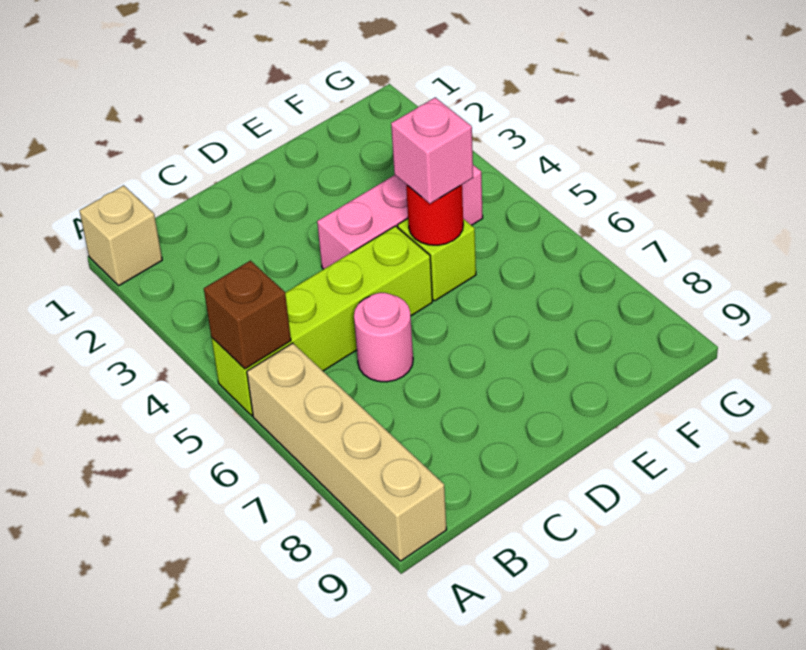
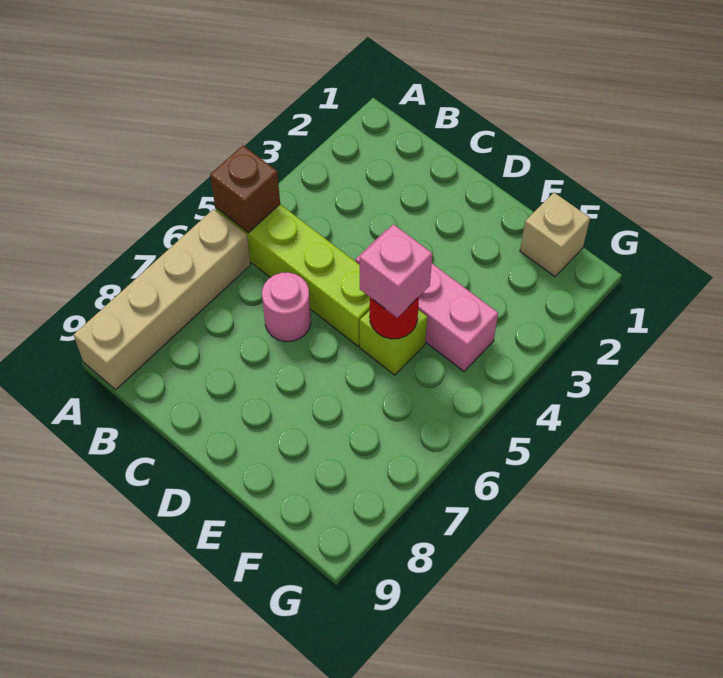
tan brick A1 level 1 -> tan brick F1 level 1

